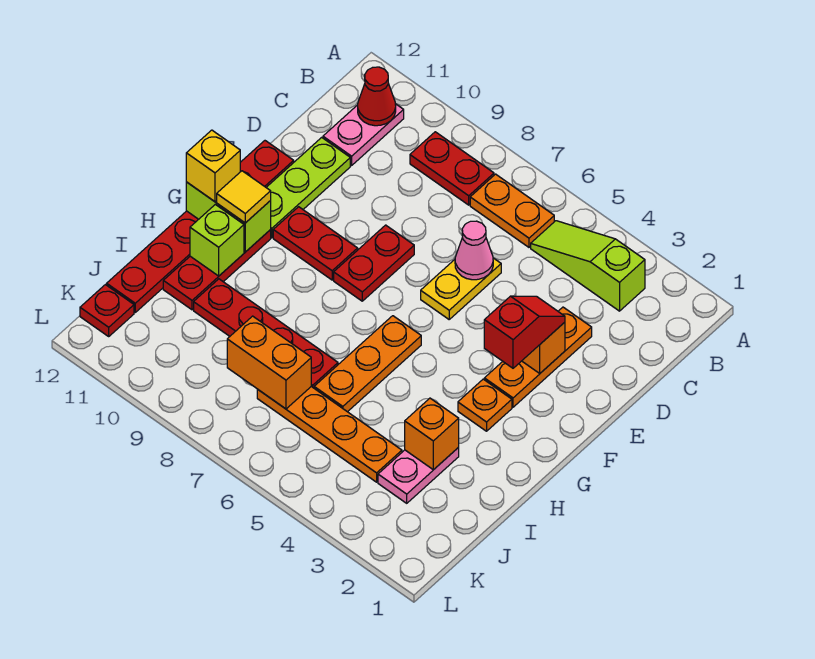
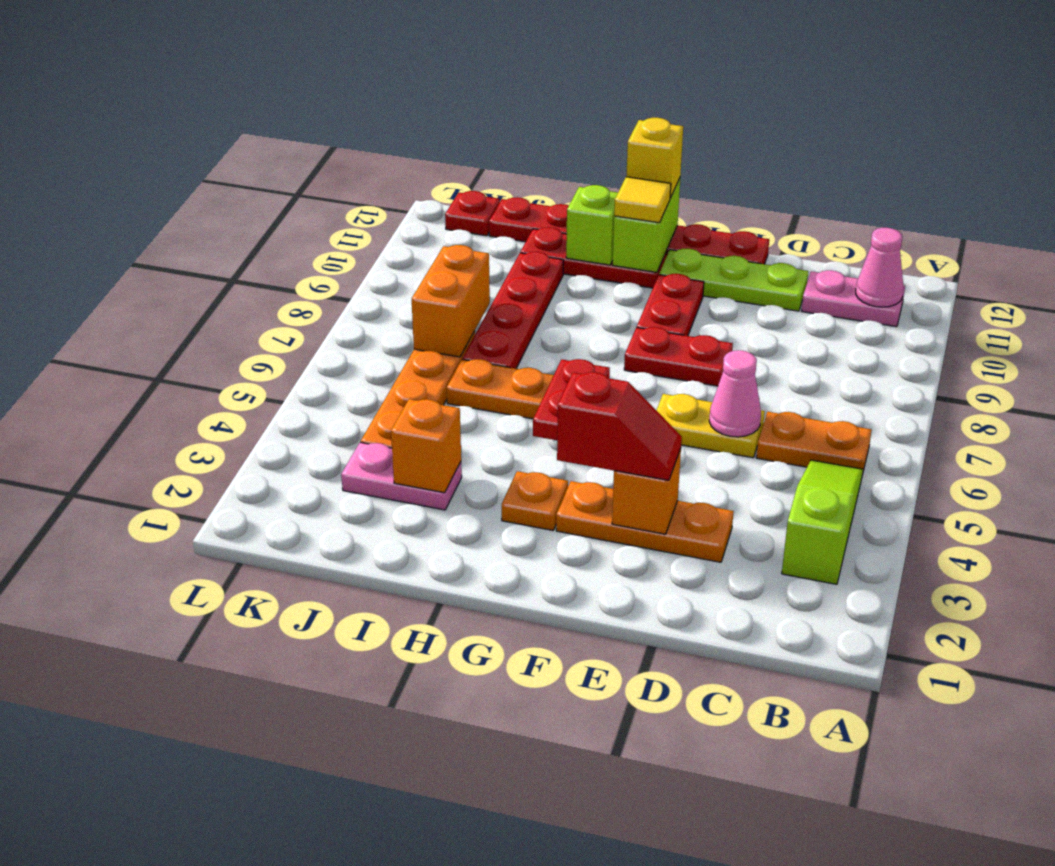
orange plate B6:B7 level 1 -> orange plate B6:C6 level 1
red plate B8:B9 level 1 -> red plate G5:G6 level 2
red cone B11 level 2 -> pink cone B11 level 2

